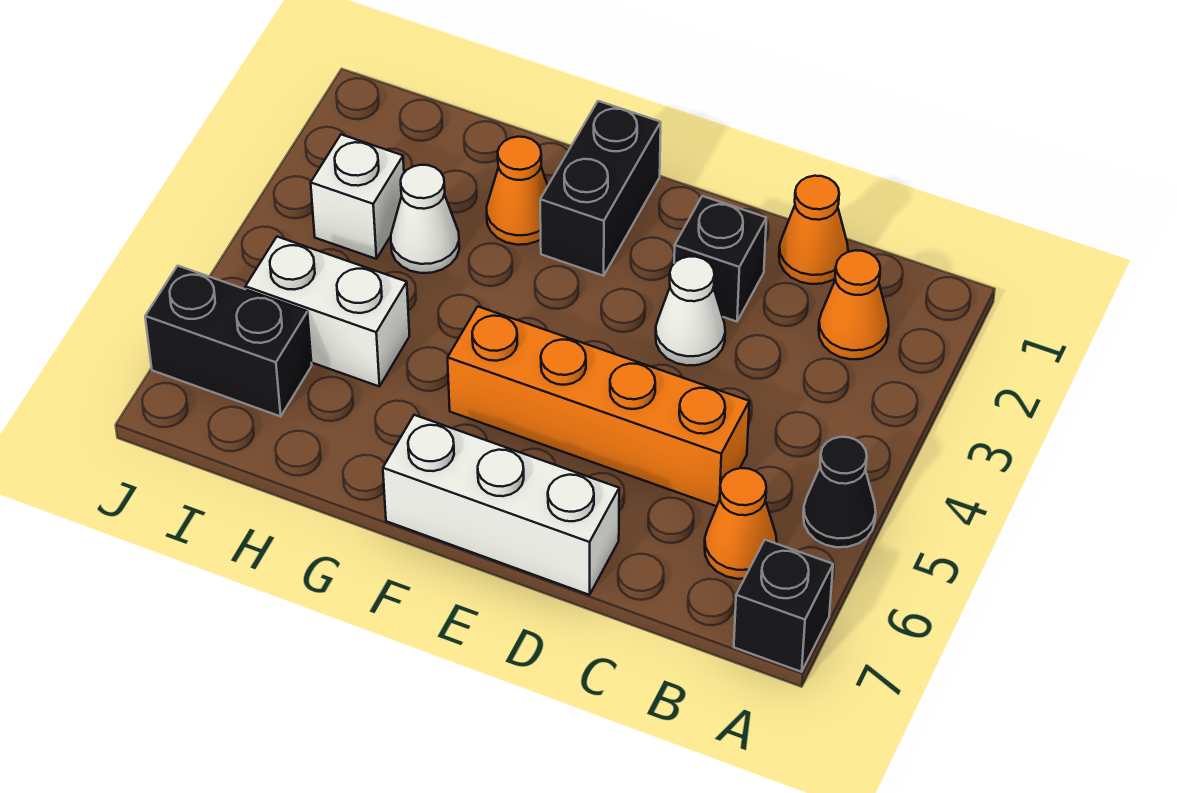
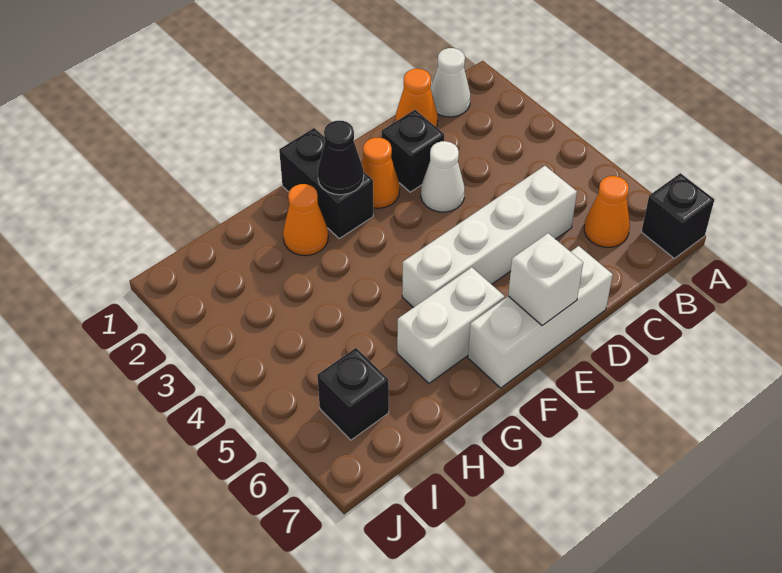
black cone A5 level 1 -> black cone F2 level 2
orange cone B2 level 1 -> orange cone E2 level 1
orange brick C5:F5 level 1 -> white brick C5:F5 level 1
white cone H3 level 1 -> white cone B1 level 1
white brick H5:I5 level 1 -> white brick F6:G6 level 1
white brick I3 level 1 -> white brick E7 level 2
black brick I6:J6 level 1 -> black brick I6 level 1

